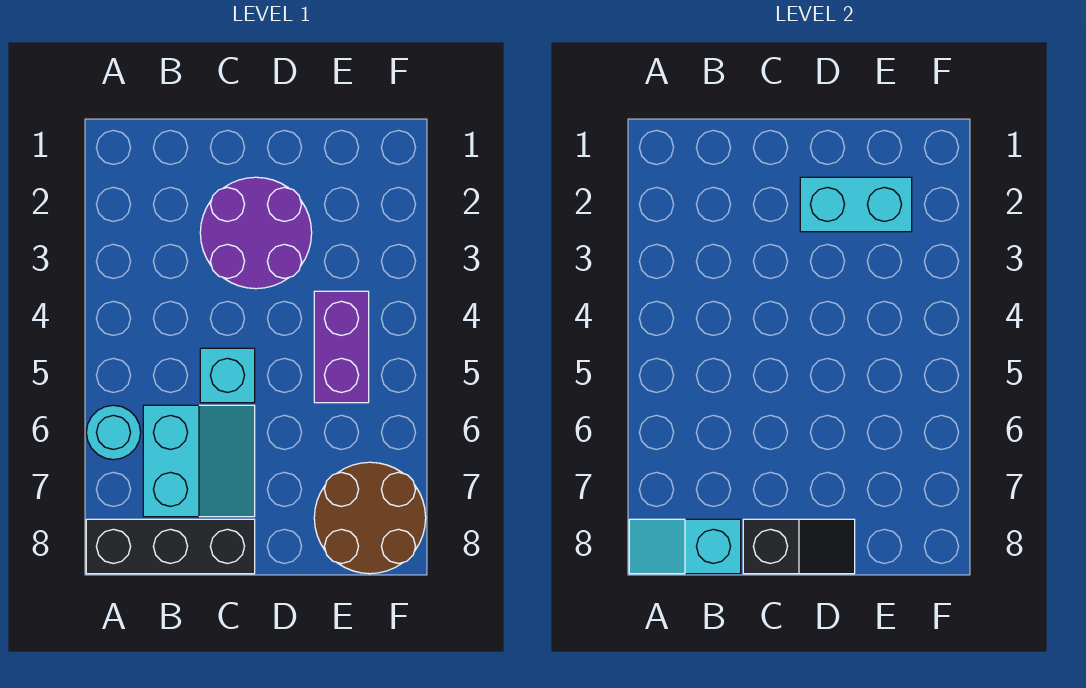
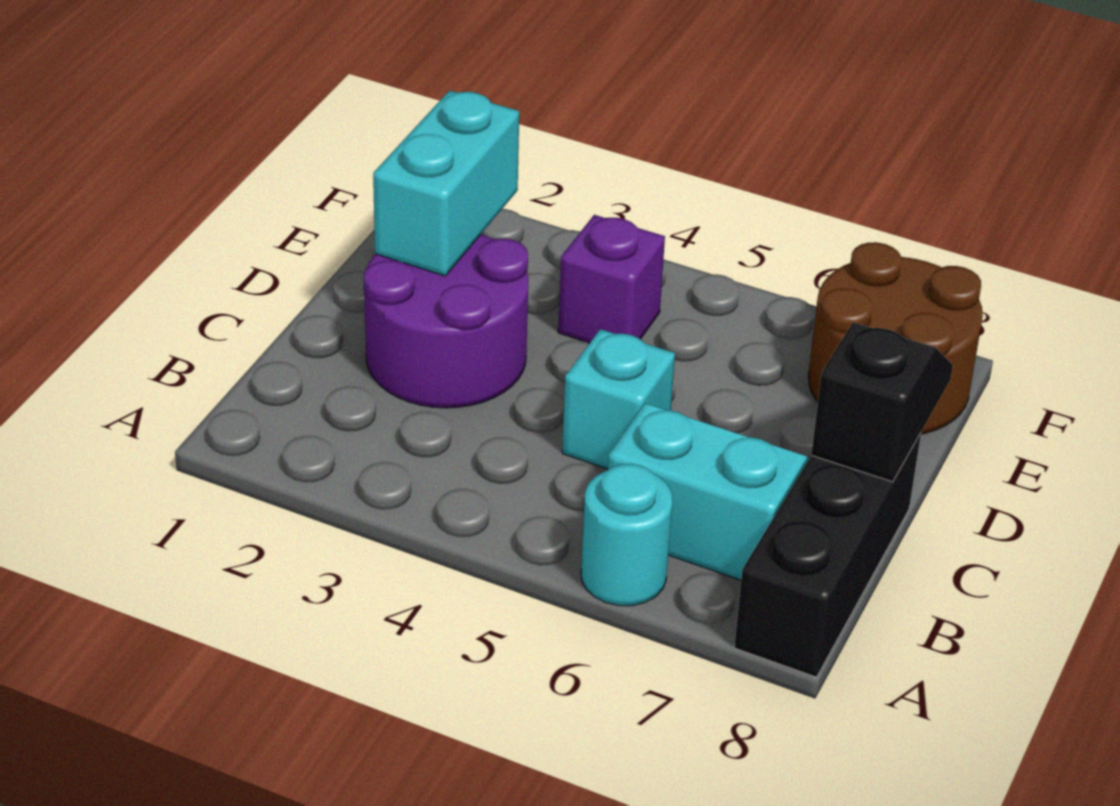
cyan slope A8:B8 level 2 top B -> none
purple brick E4:E5 level 1 -> purple brick E4 level 1

